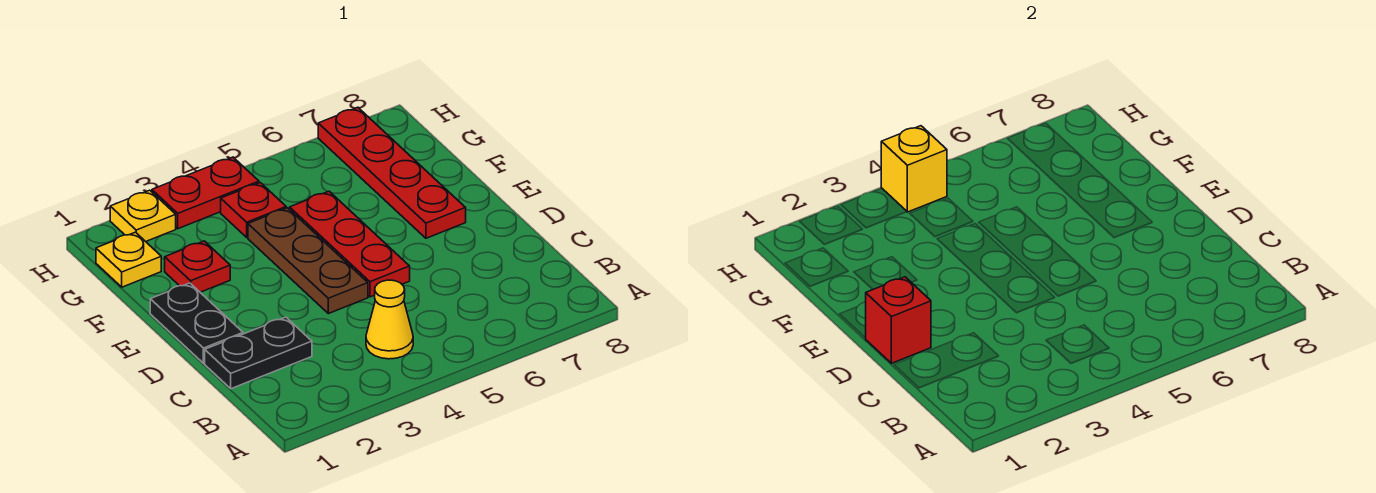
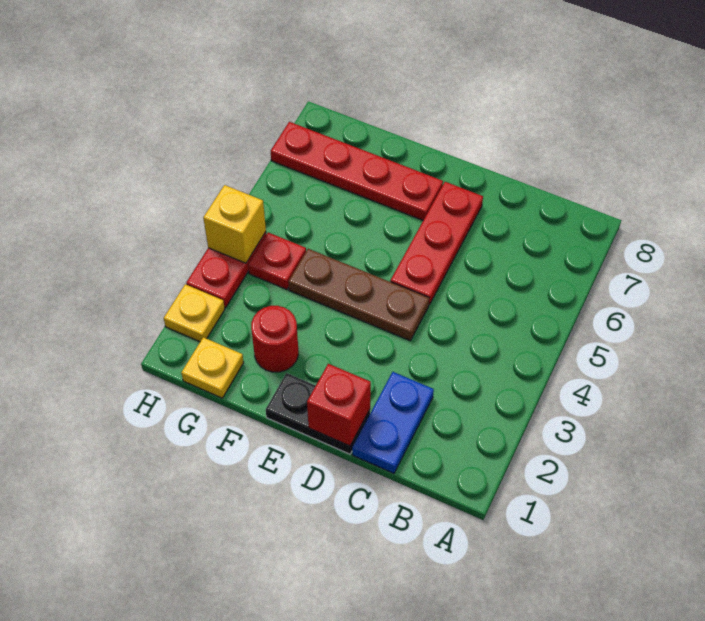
yellow cone B4 level 1 -> none
black plate C1:C2 level 1 -> blue plate C1:C2 level 1
red plate D5:F5 level 1 -> red plate D5:D7 level 1
red plate F2 level 1 -> red round brick F2 level 1

